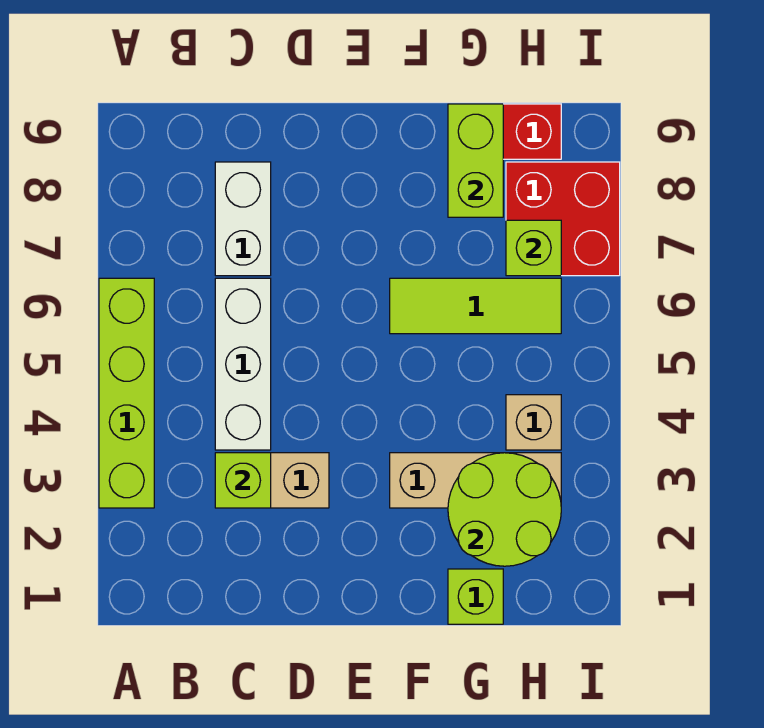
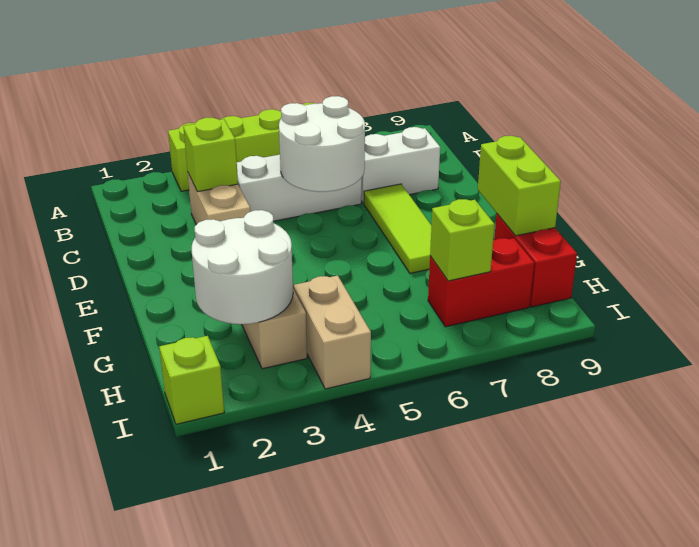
none -> white round brick C5:D6 level 2
lime tile F6:H6 level 1 -> lime tile D7:F7 level 1
lime brick G1 level 1 -> lime brick I1 level 1
lime round brick G2:H3 level 2 -> white round brick G2:H3 level 2
lime brick G8:G9 level 2 -> lime brick F9:G9 level 2
tan brick H4 level 1 -> tan brick H4:I4 level 1
red brick H7:I8 level 1 -> red brick H7:H8 level 1

